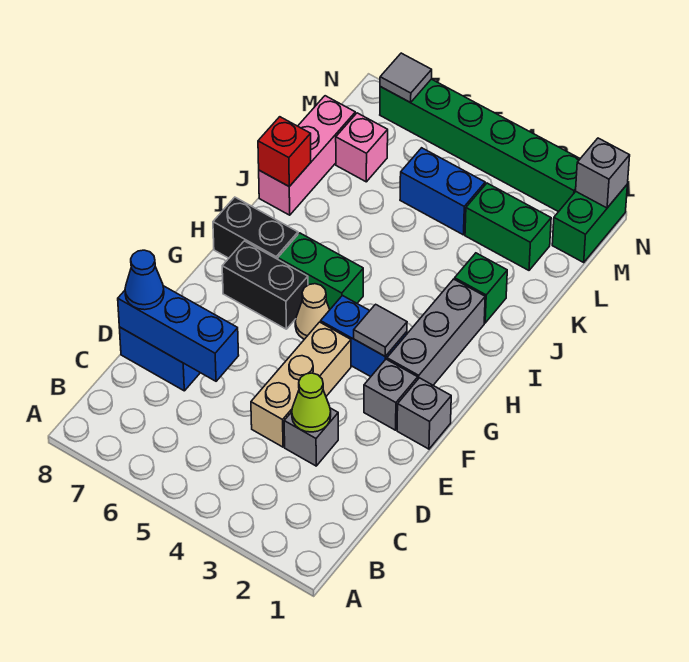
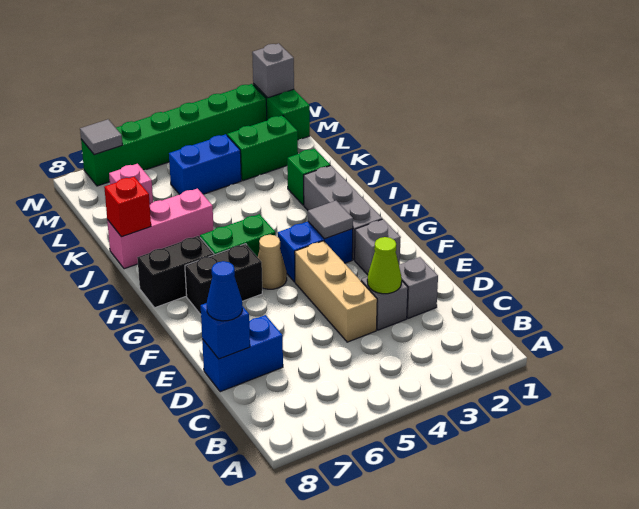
blue brick D6:D8 level 2 -> blue brick D8 level 2
grey brick F1 level 1 -> grey brick D2 level 1
pink brick J8:L8 level 1 -> pink brick J6:J8 level 1

